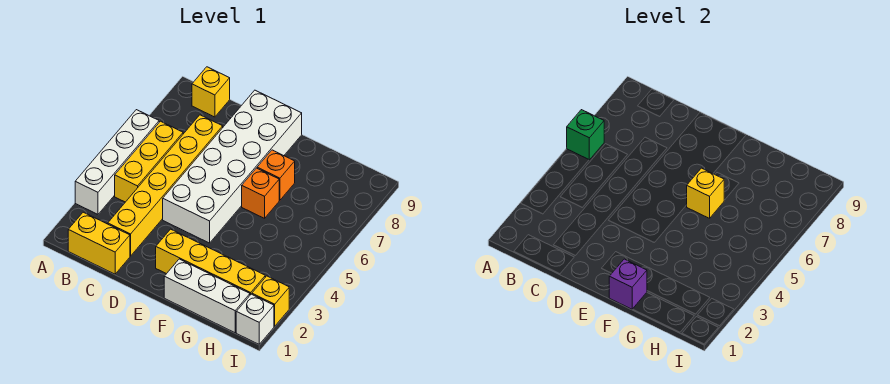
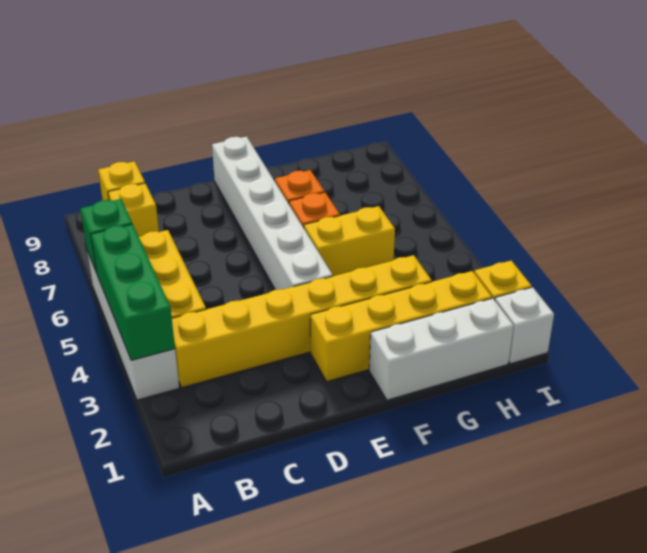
none -> green brick A3:A5 level 2
yellow brick B1:C1 level 1 -> yellow brick F5:G5 level 1
yellow brick C2:C7 level 1 -> yellow brick B3:G3 level 1
white brick D4:E9 level 1 -> white brick E4:E9 level 1
purple brick F1 level 2 -> none
yellow brick F6 level 2 -> yellow brick B8 level 1

